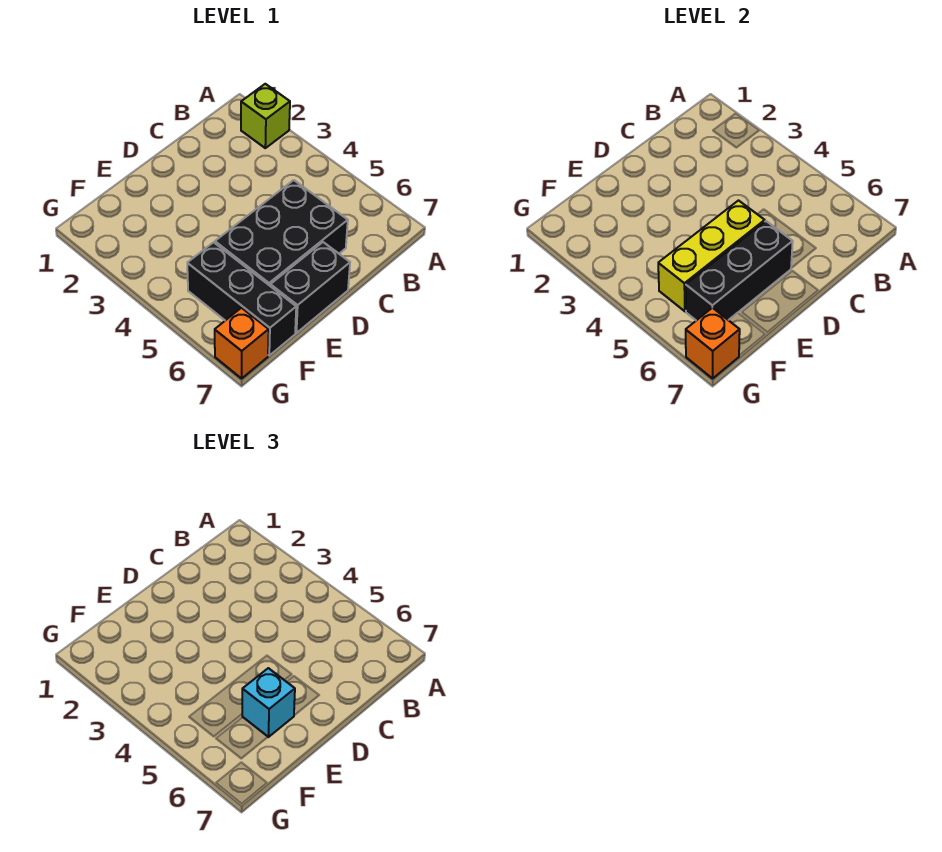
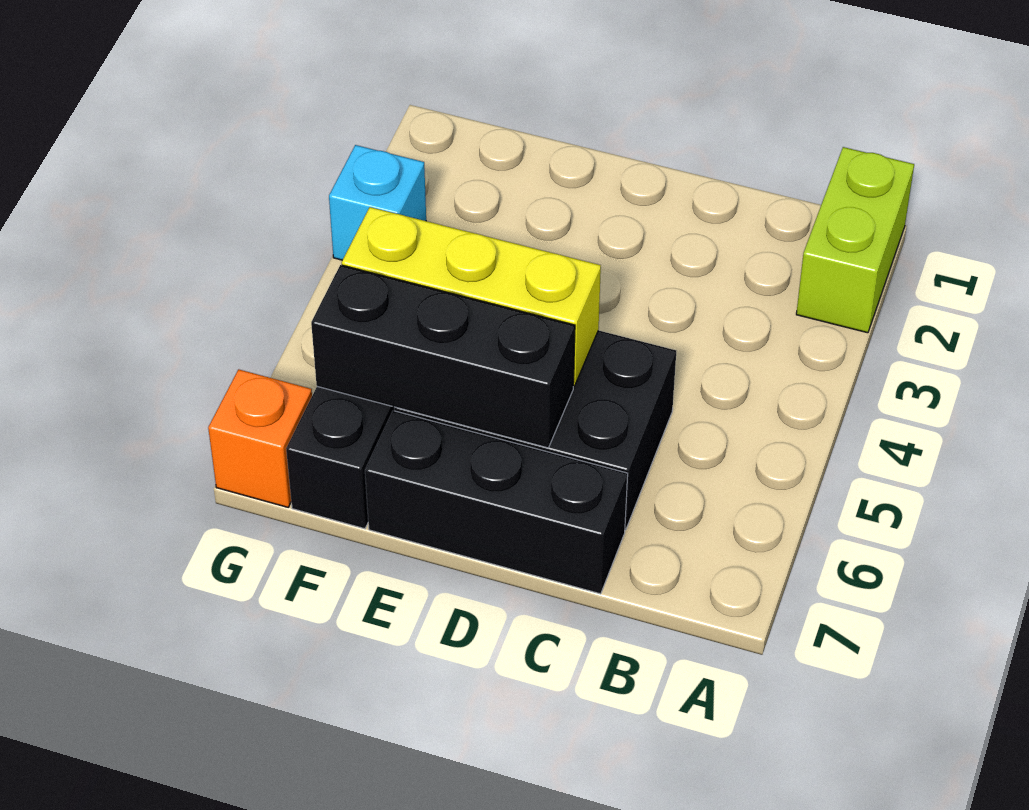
lime brick A2 level 1 -> lime brick A1:A2 level 1
black brick D7:E7 level 1 -> black brick C7:E7 level 1
cyan brick E6 level 3 -> cyan brick G3 level 1
orange brick G7 level 2 -> none

